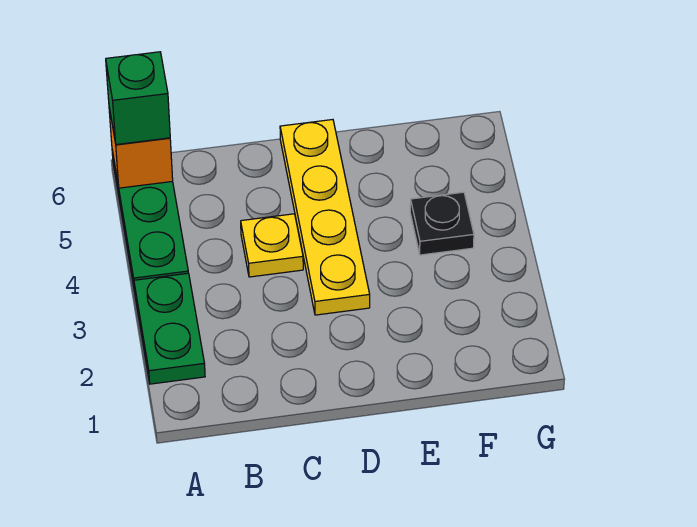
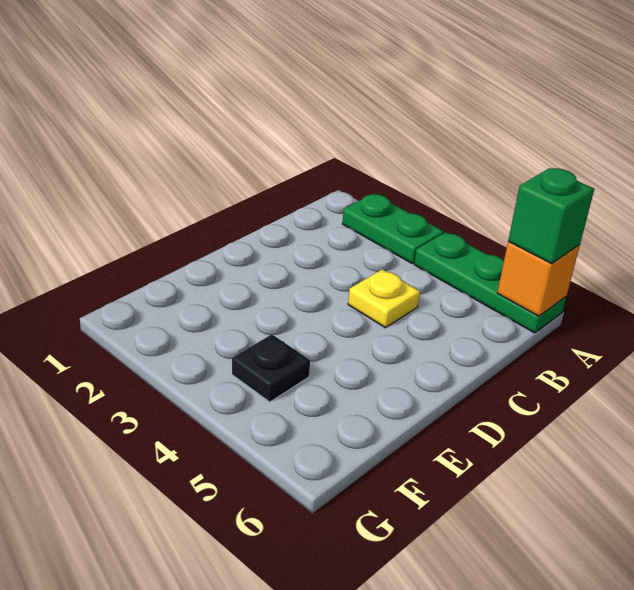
yellow plate D3:D6 level 1 -> none

